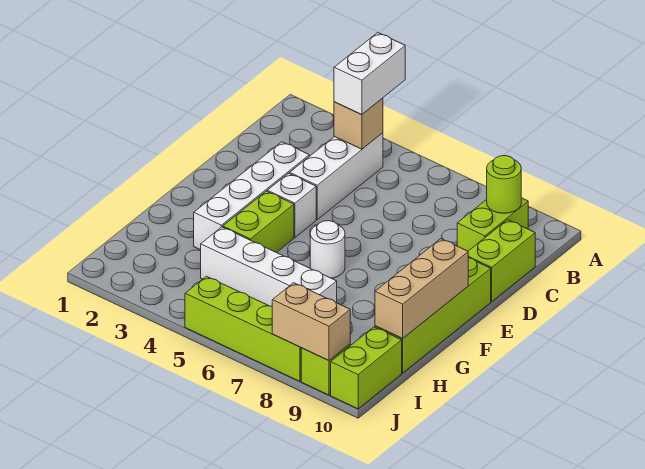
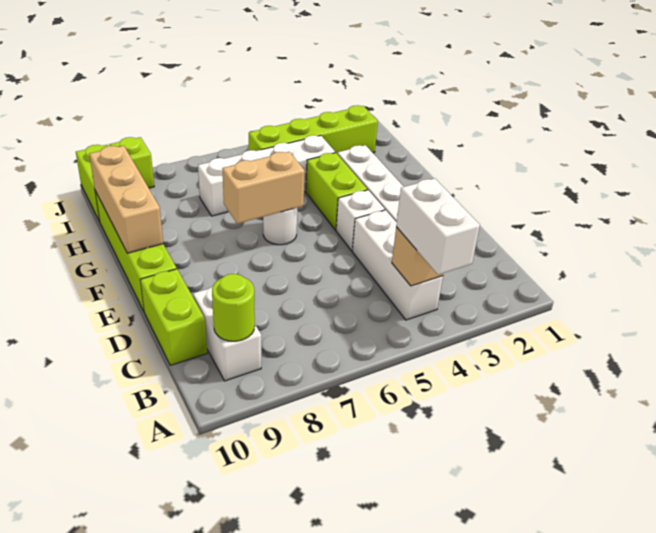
lime brick B9:C9 level 1 -> white brick B9:C9 level 1
lime brick J5:J8 level 1 -> lime brick I2:I5 level 1
tan brick J8:J9 level 2 -> tan brick F6:F7 level 2

